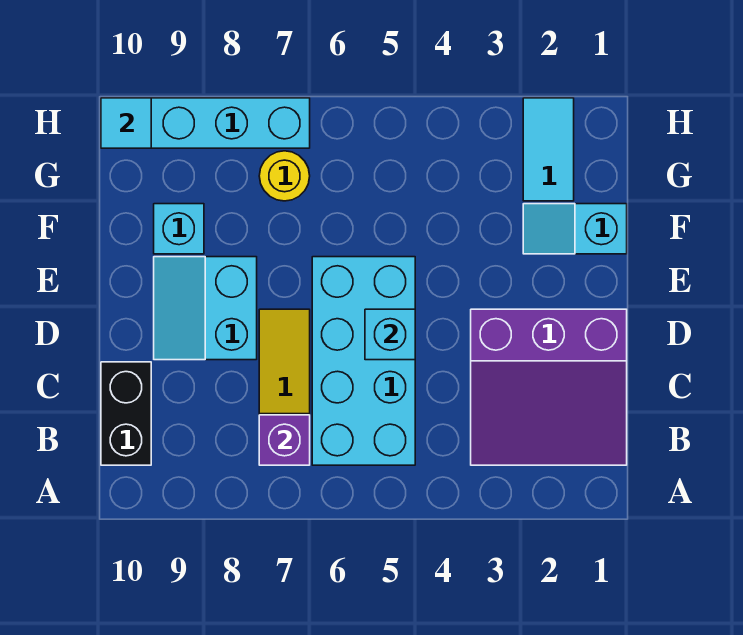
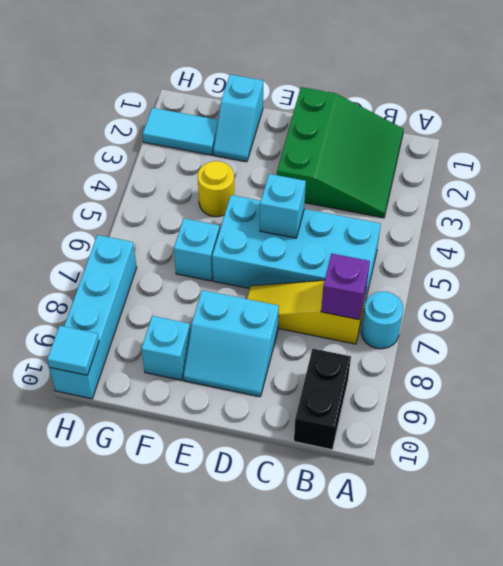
none -> cyan round brick A7 level 1
purple slope B1:D3 level 1 top D -> green slope B1:D3 level 1 top D
black brick B10:C10 level 1 -> black brick B9:B10 level 1
none -> cyan brick F6 level 1
yellow round brick G7 level 1 -> yellow round brick F4 level 1

